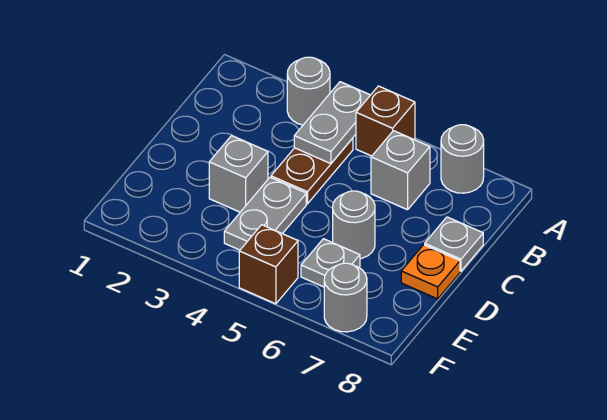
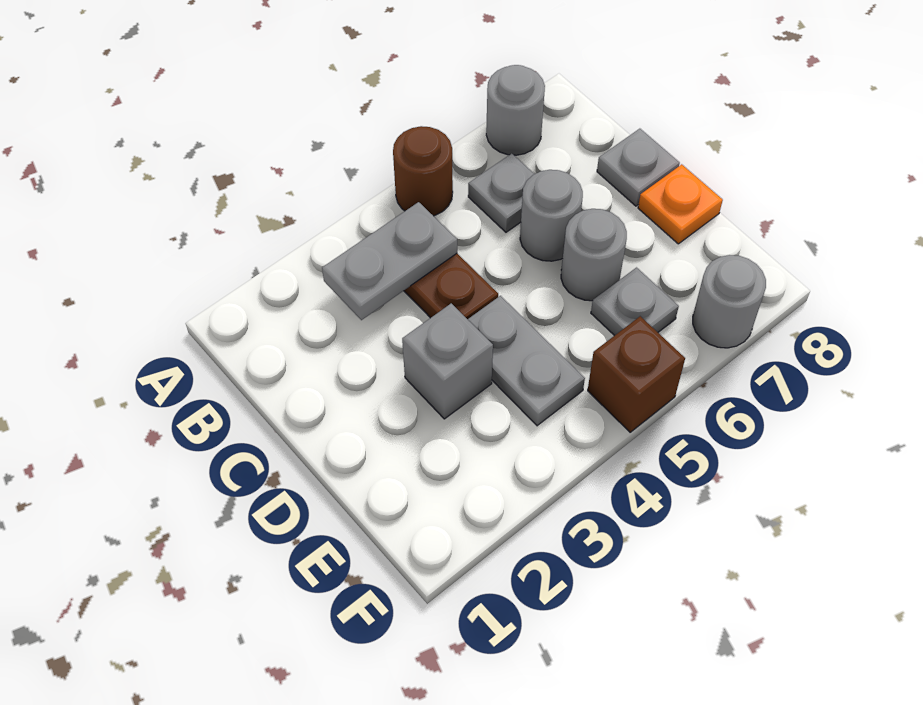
grey round brick A3 level 1 -> grey round brick C6 level 1
grey plate A4:B4 level 2 -> grey plate B3:B4 level 2
brown brick A5 level 1 -> brown round brick A5 level 1
grey brick B6 level 1 -> grey plate B6 level 1

